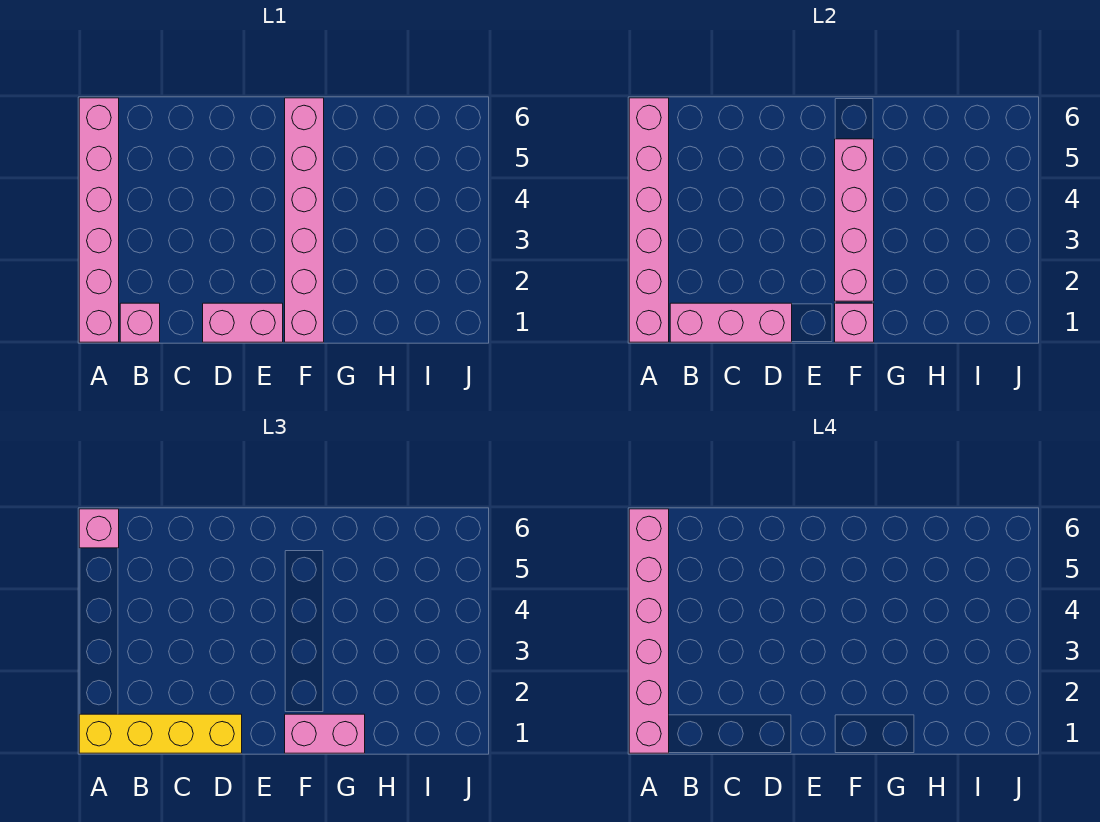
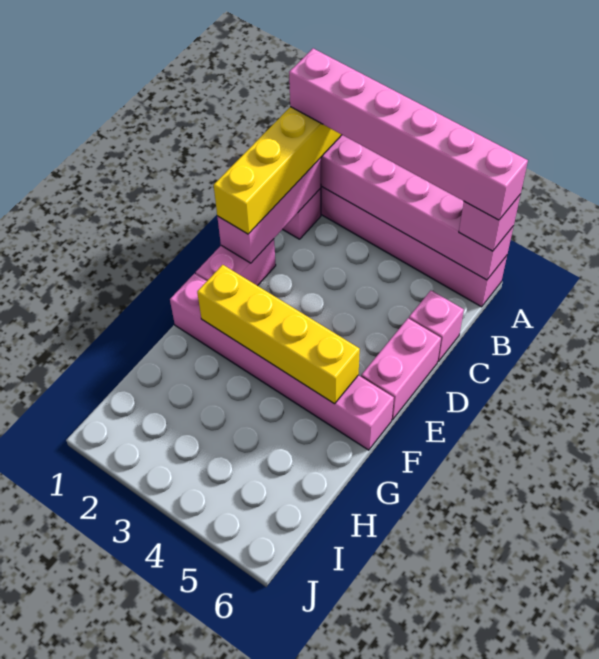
pink brick F1 level 2 -> pink brick C6 level 1
pink brick F1:G1 level 3 -> pink brick D6:E6 level 1
pink brick F2:F5 level 2 -> yellow brick F2:F5 level 2

